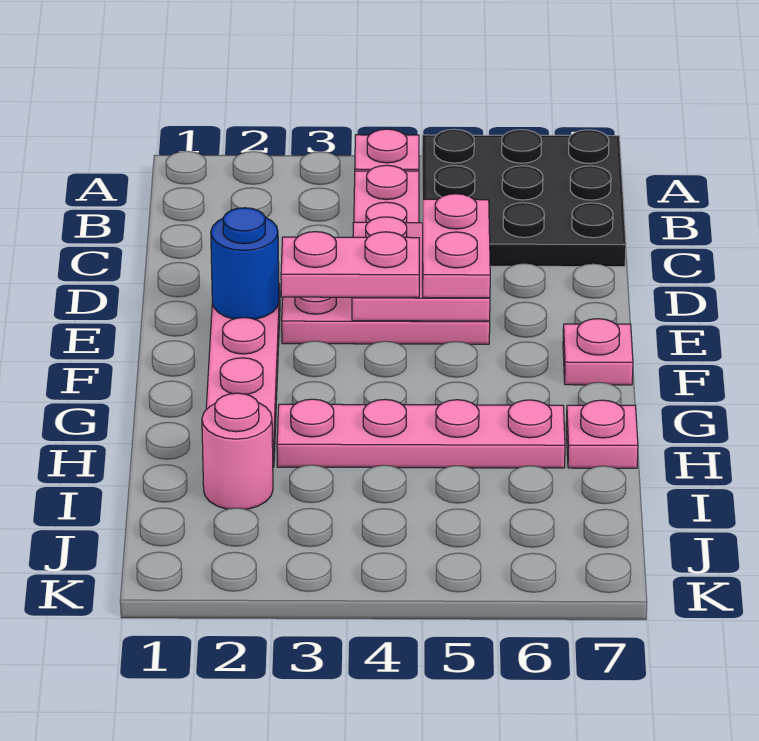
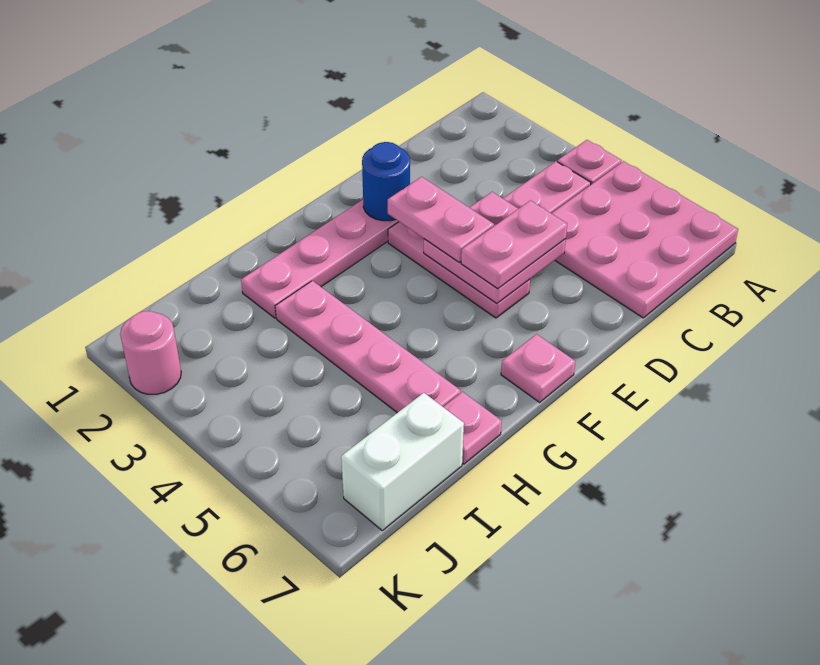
black plate A5:C7 level 1 -> pink plate A5:C7 level 1
pink round brick I2 level 1 -> pink round brick K2 level 1
none -> white brick I7:J7 level 1

